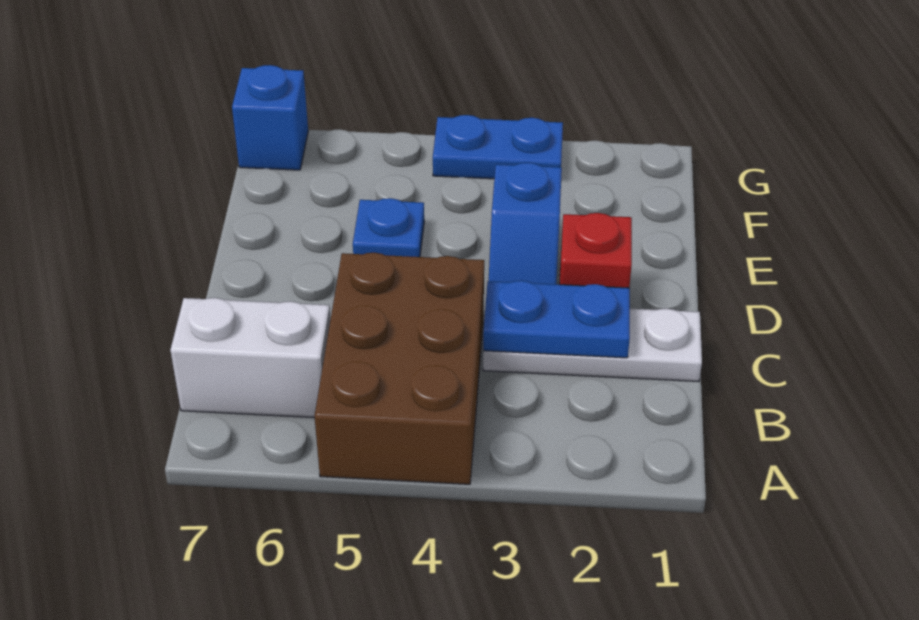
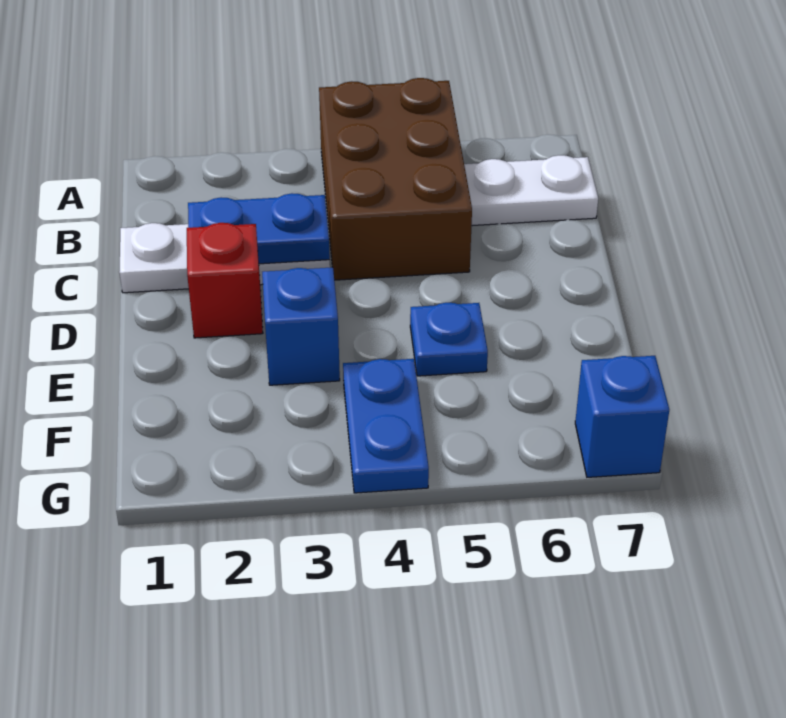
white brick B6:B7 level 1 -> white plate B6:B7 level 1
blue plate G3:G4 level 1 -> blue plate F4:G4 level 1

